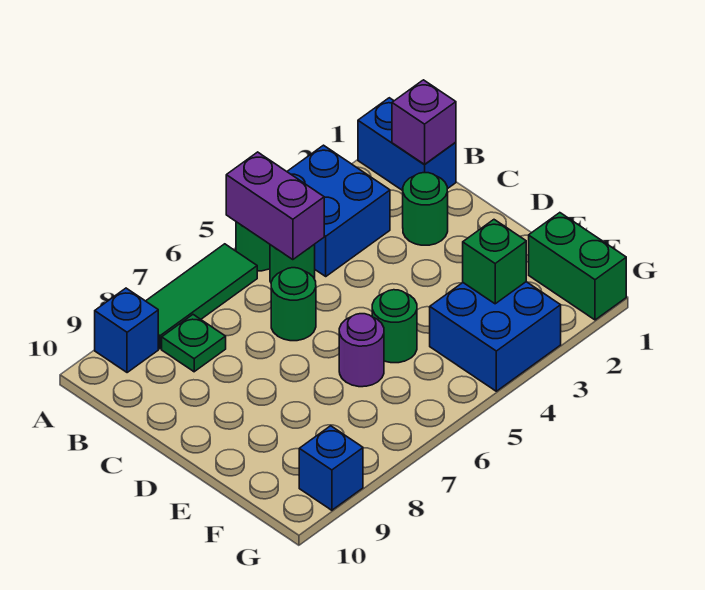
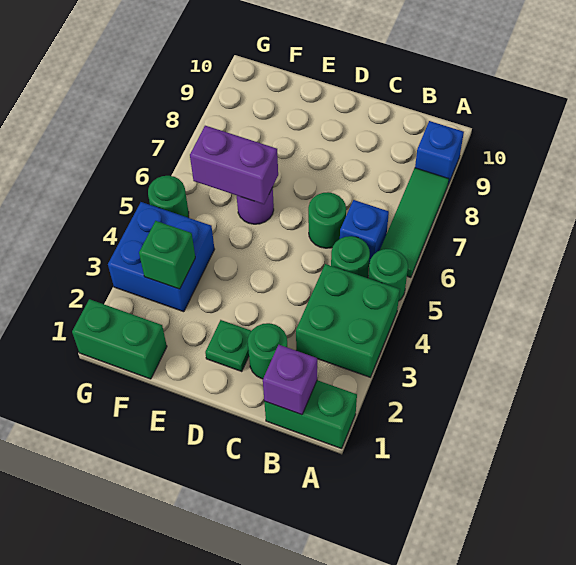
blue brick A1:B1 level 1 -> green brick A1:B1 level 1
blue brick A3:B4 level 1 -> green brick A3:B4 level 1
purple brick A5:B5 level 2 -> purple brick E6:F6 level 2
green plate B8 level 1 -> green plate D2 level 1
green round brick E5 level 1 -> green round brick G5 level 1
blue brick G9 level 1 -> blue brick B6 level 1

